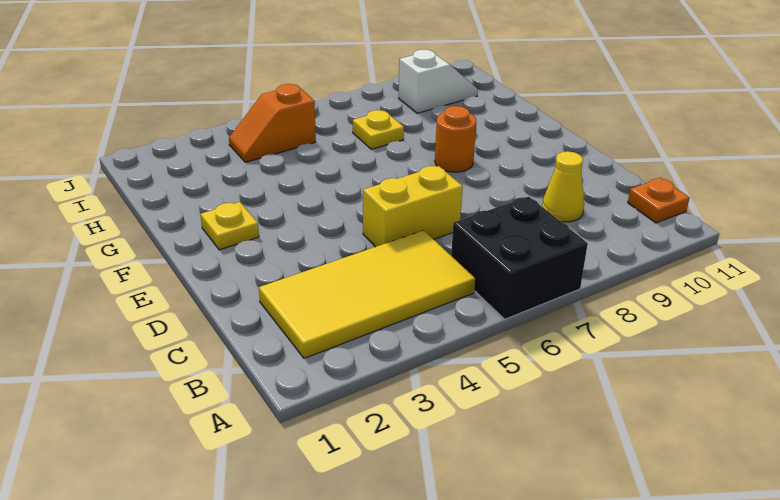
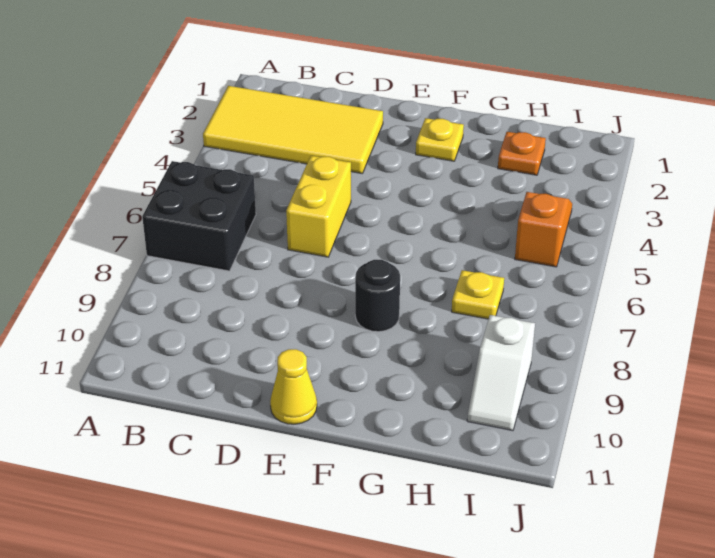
yellow tile B2:C5 level 1 -> yellow tile A2:D3 level 1
orange plate B11 level 1 -> orange plate H2 level 1
yellow cone C9 level 1 -> yellow cone E11 level 1
orange round brick F8 level 1 -> black round brick F8 level 1

